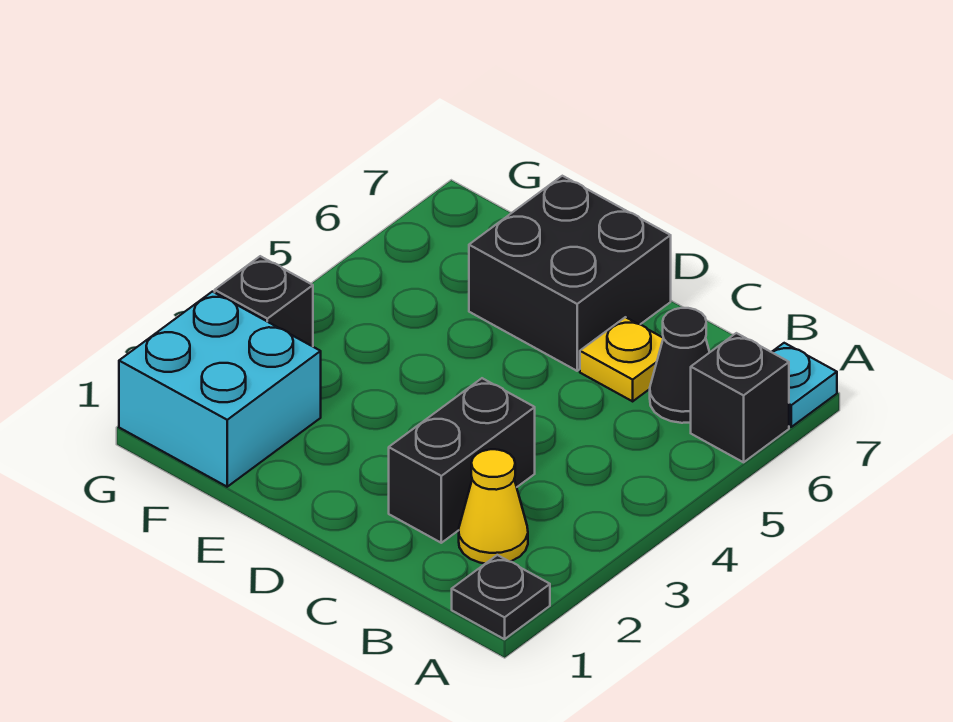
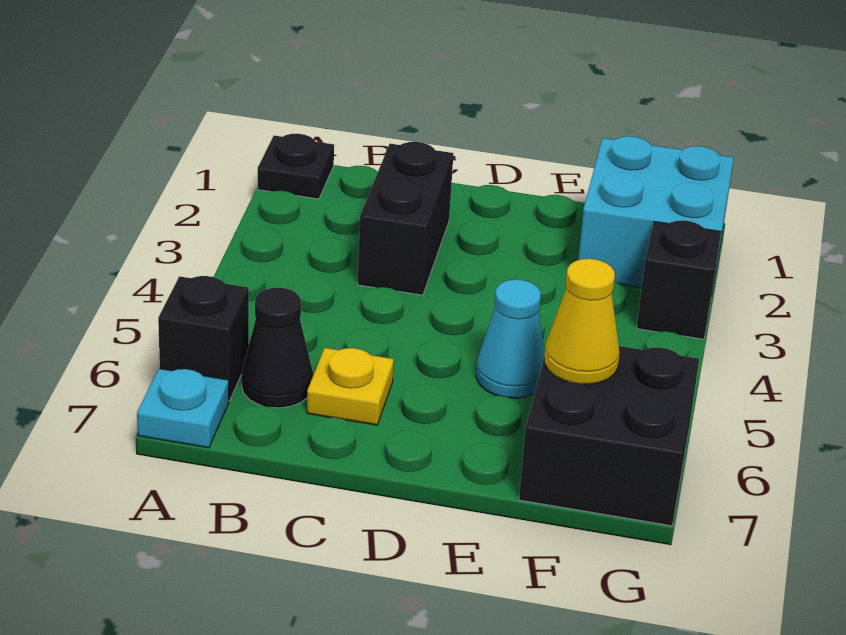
yellow cone B2 level 1 -> yellow cone F6 level 2
black brick D6:E7 level 1 -> black brick F6:G7 level 1
none -> cyan cone E5 level 1

